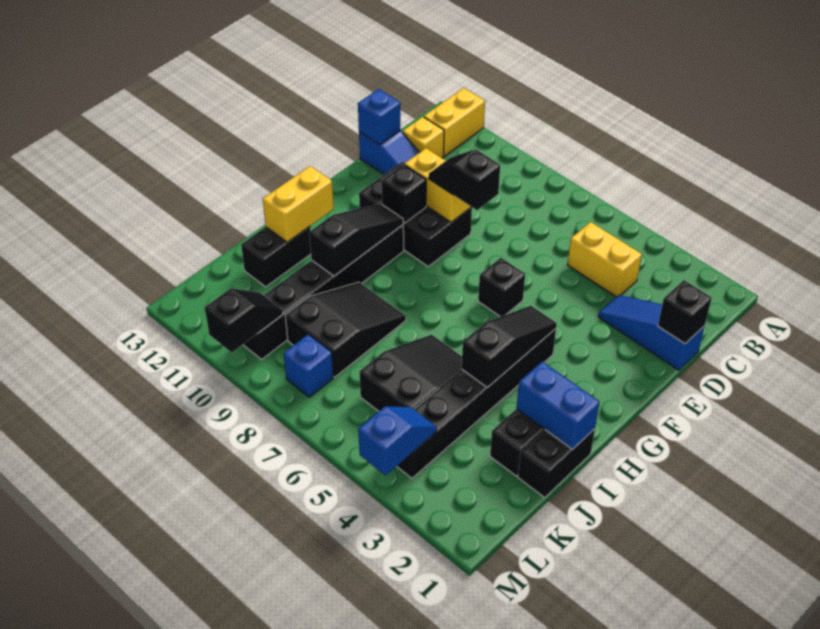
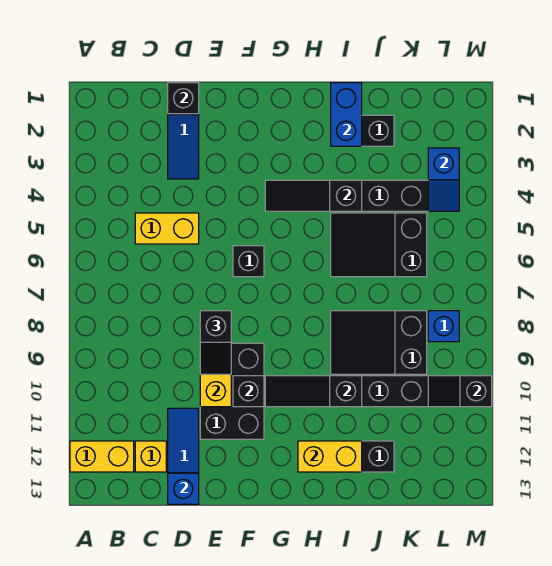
yellow brick C4:C5 level 1 -> yellow brick C5:D5 level 1
black brick I1:J1 level 1 -> none
blue slope L4:M4 level 2 top M -> blue slope L3:L4 level 2 top 3

